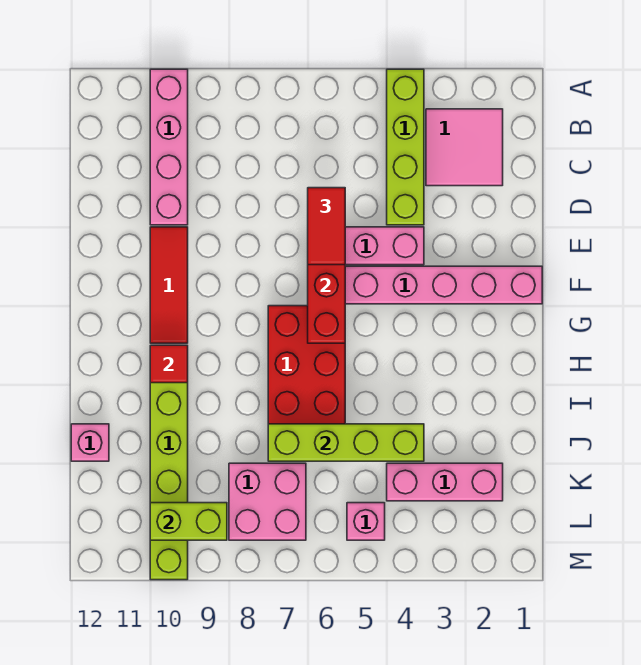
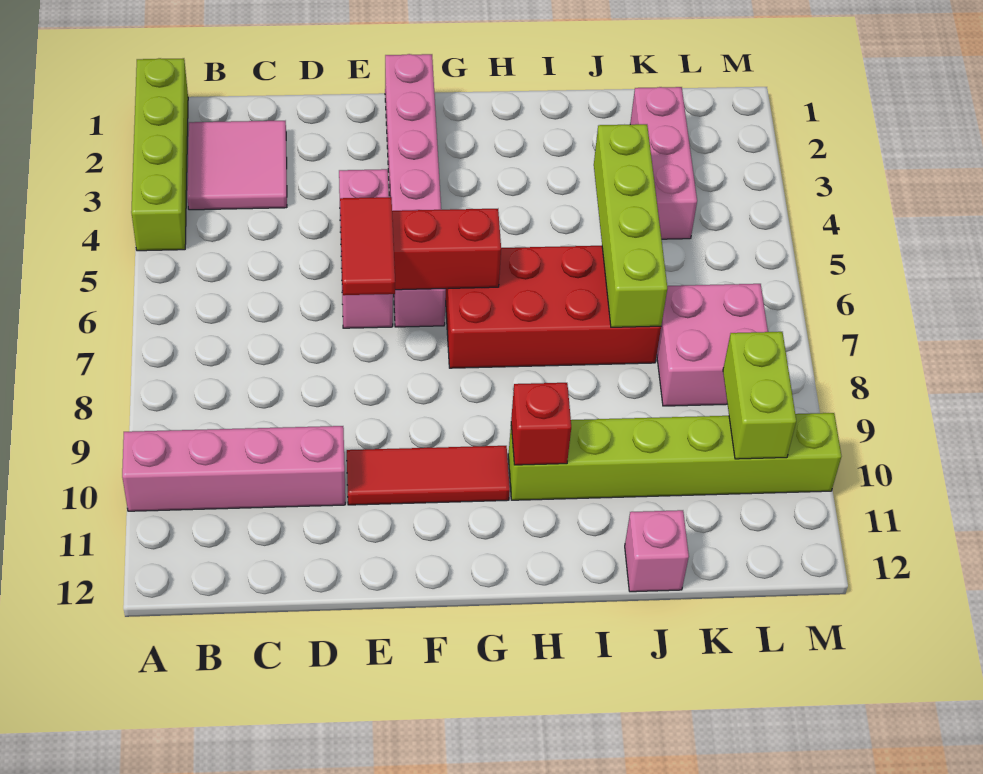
lime brick A4:D4 level 1 -> lime brick A1:A4 level 1
red tile D6:E6 level 3 -> red tile E6:E7 level 3
red tile H10 level 2 -> red brick H10 level 2
pink brick L5 level 1 -> none

